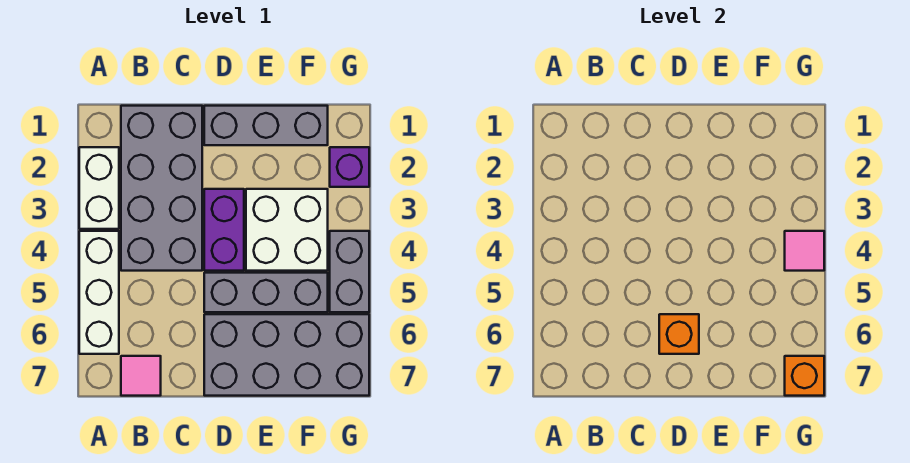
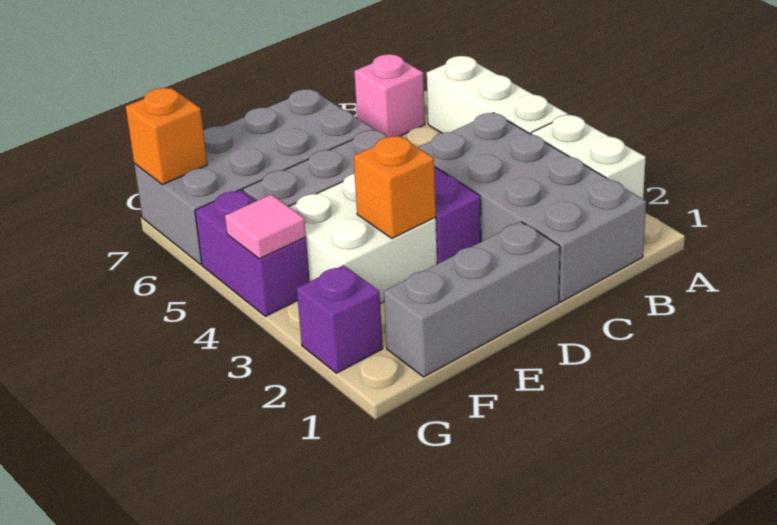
pink tile B7 level 1 -> pink brick B7 level 1
orange brick D6 level 2 -> orange brick E3 level 2
grey brick G4:G5 level 1 -> purple brick G4:G5 level 1

